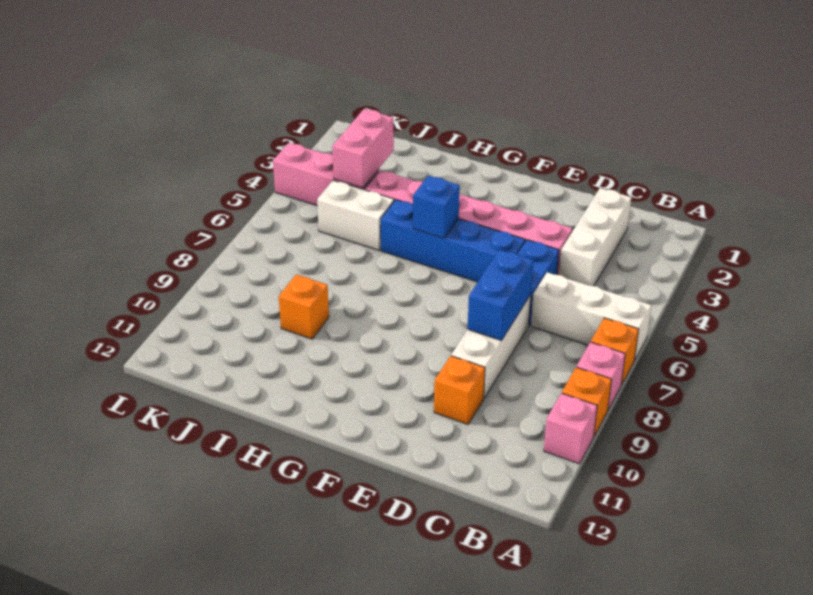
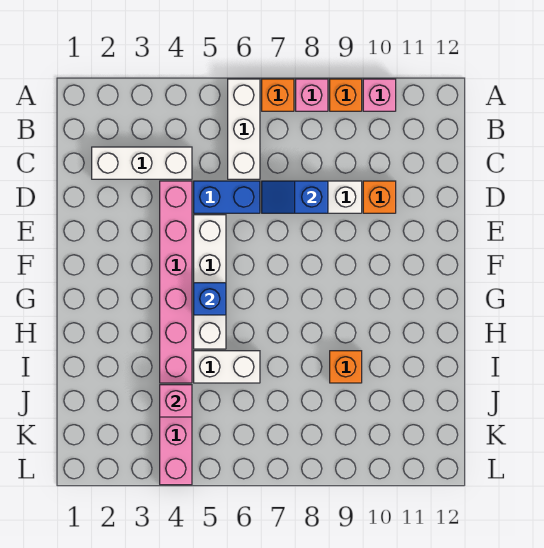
blue brick D7:D8 level 2 -> blue slope D7:D8 level 2 top 8
blue brick E5:H5 level 1 -> white brick E5:H5 level 1
white brick I5:J5 level 1 -> white brick I5:I6 level 1
pink brick J3:J4 level 2 -> pink brick J4 level 2

